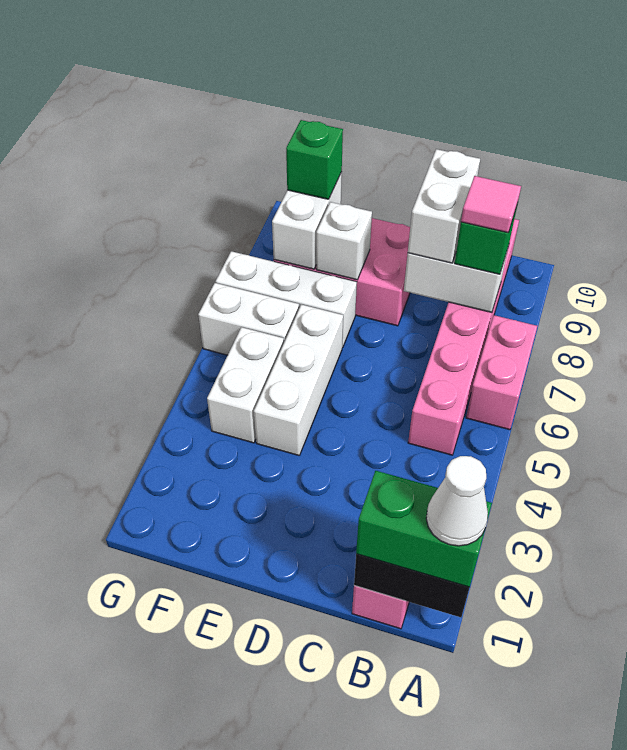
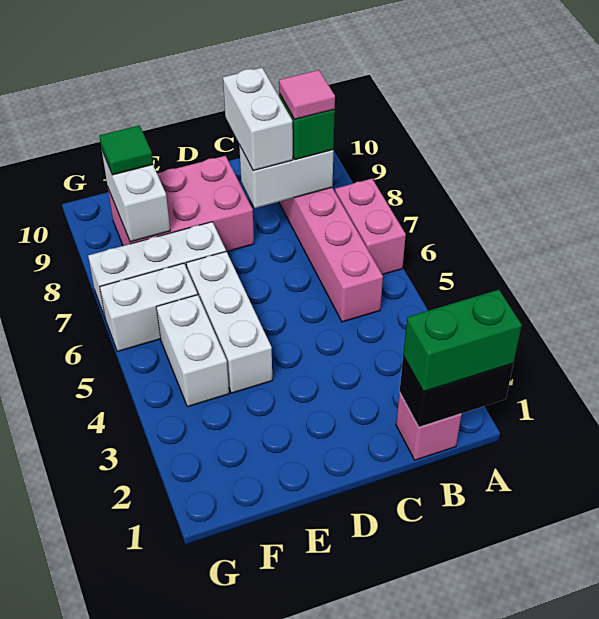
white cone A1 level 4 -> none
white brick E8 level 2 -> none
green brick F9 level 3 -> green tile F9 level 3

